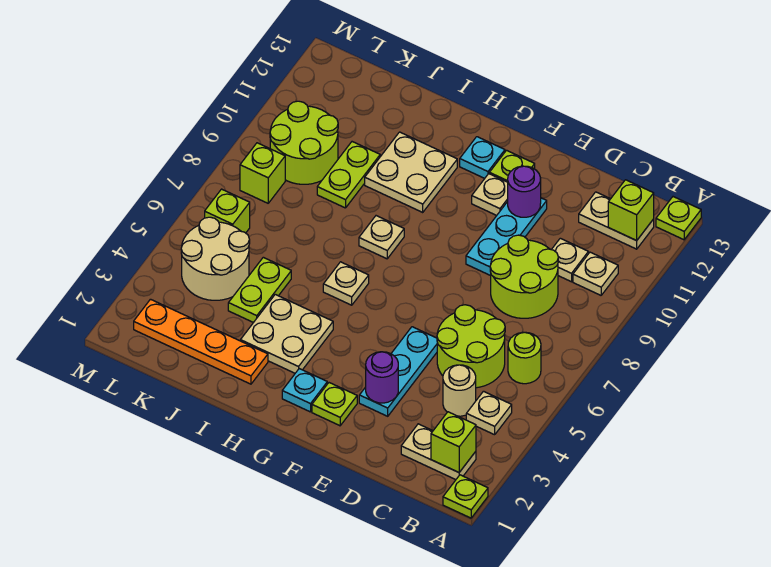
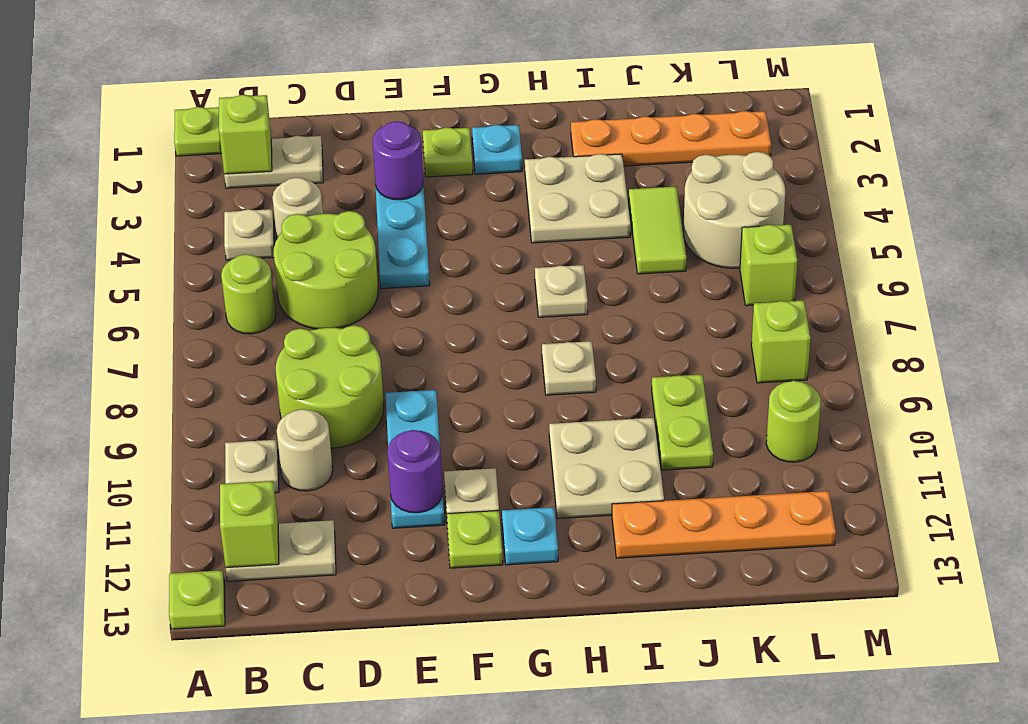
tan plate C10 level 1 -> tan round brick C10 level 1
none -> orange plate I12:L12 level 1
lime plate J4:J5 level 1 -> lime tile J4:J5 level 1
lime round brick K9:L10 level 1 -> lime round brick L10 level 1

